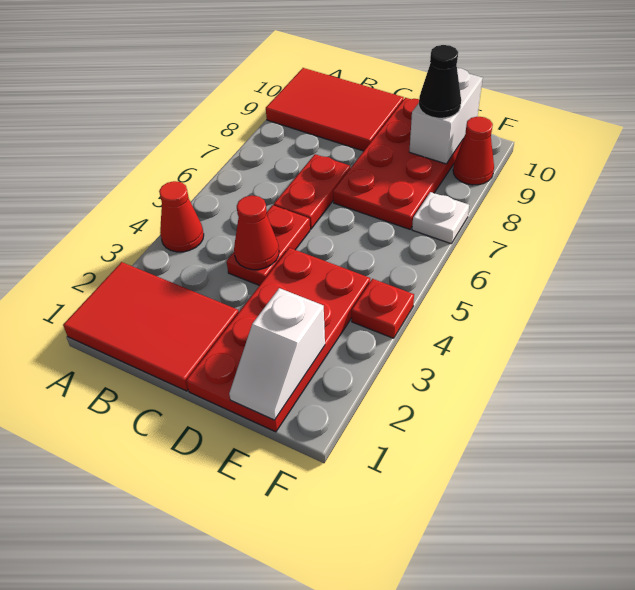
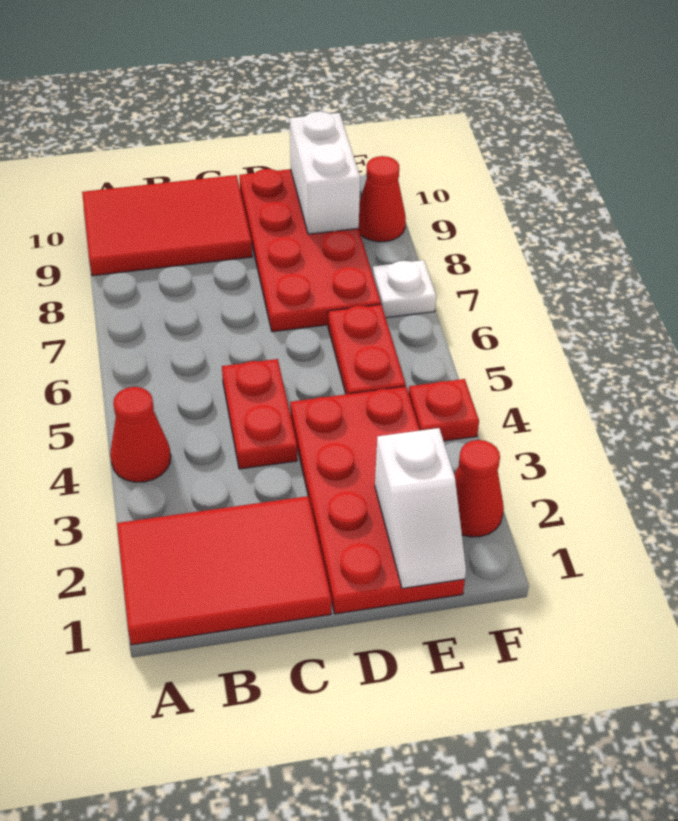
red cone C4 level 2 -> red cone F2 level 1
red plate C6:C7 level 1 -> red plate E5:E6 level 1
black cone E9 level 3 -> none

